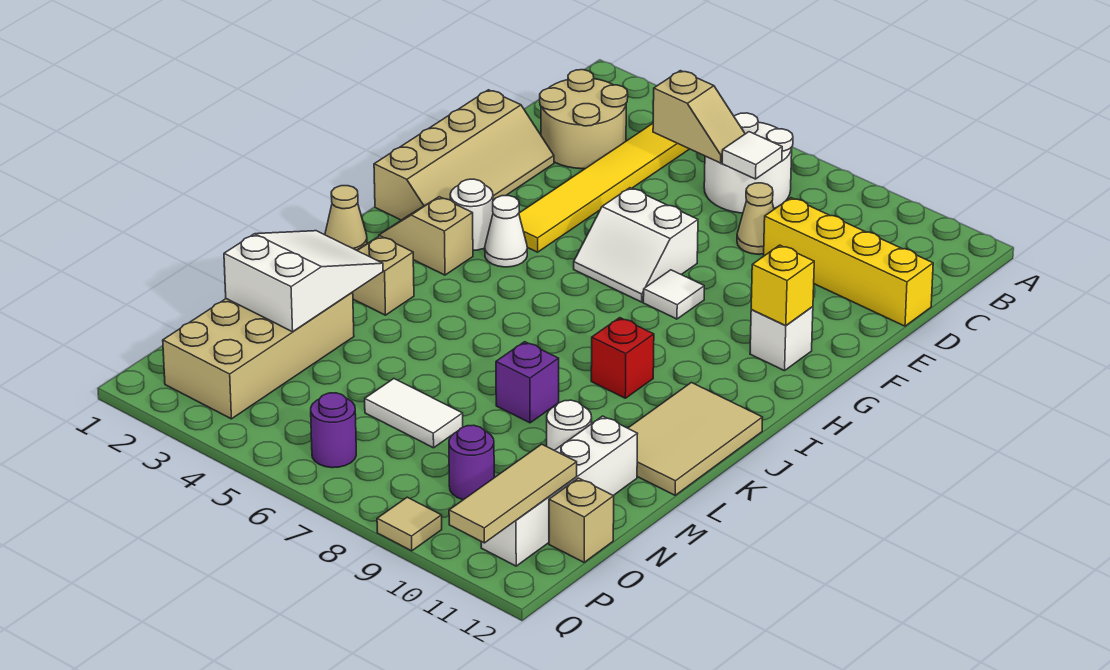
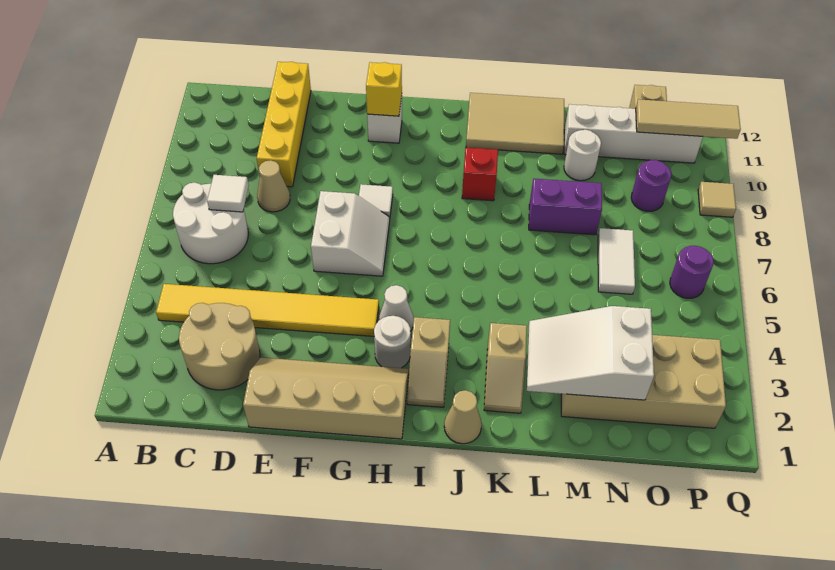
tan slope C5:C6 level 2 top 5 -> none
purple brick L8 level 1 -> purple brick L8:M8 level 1

